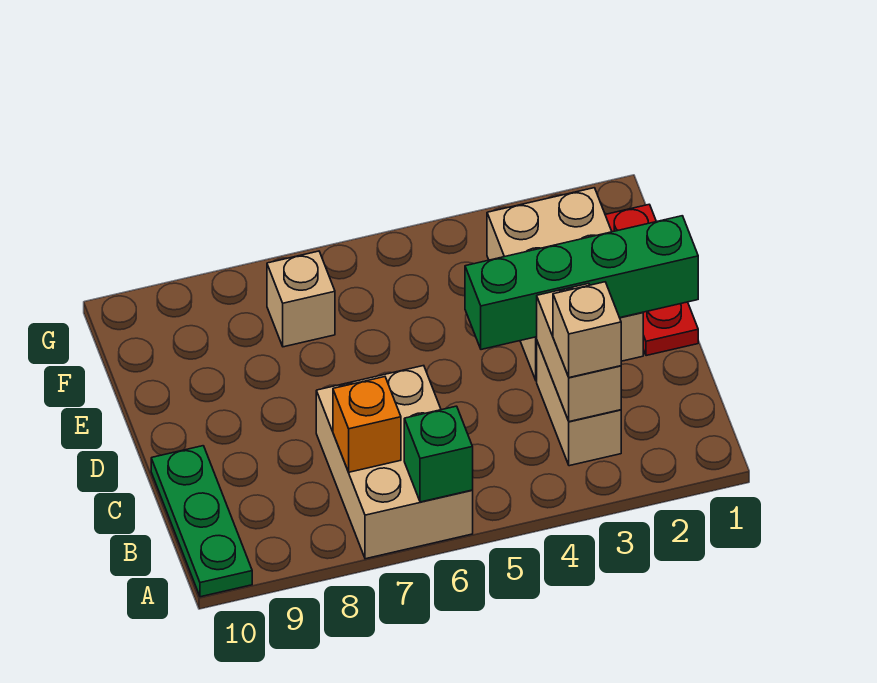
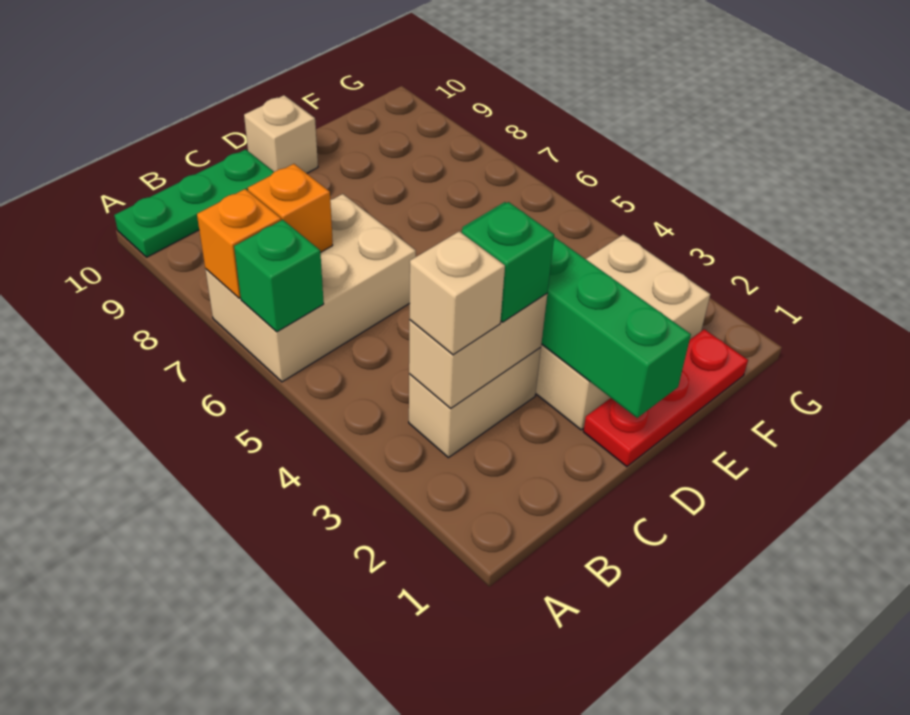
none -> orange brick A7 level 2
none -> green brick C3 level 3
tan brick F7 level 1 -> tan brick D10 level 1

